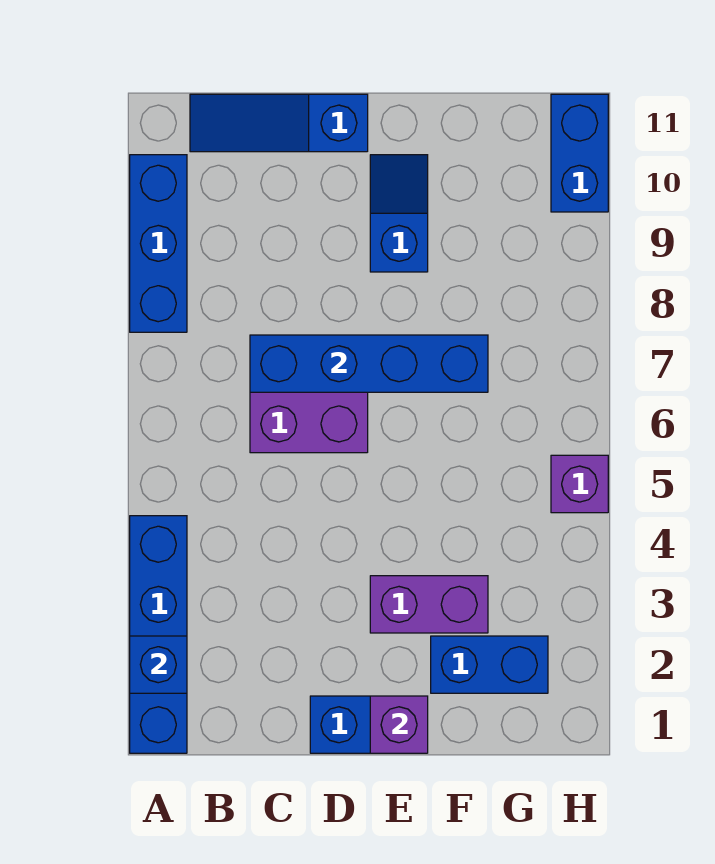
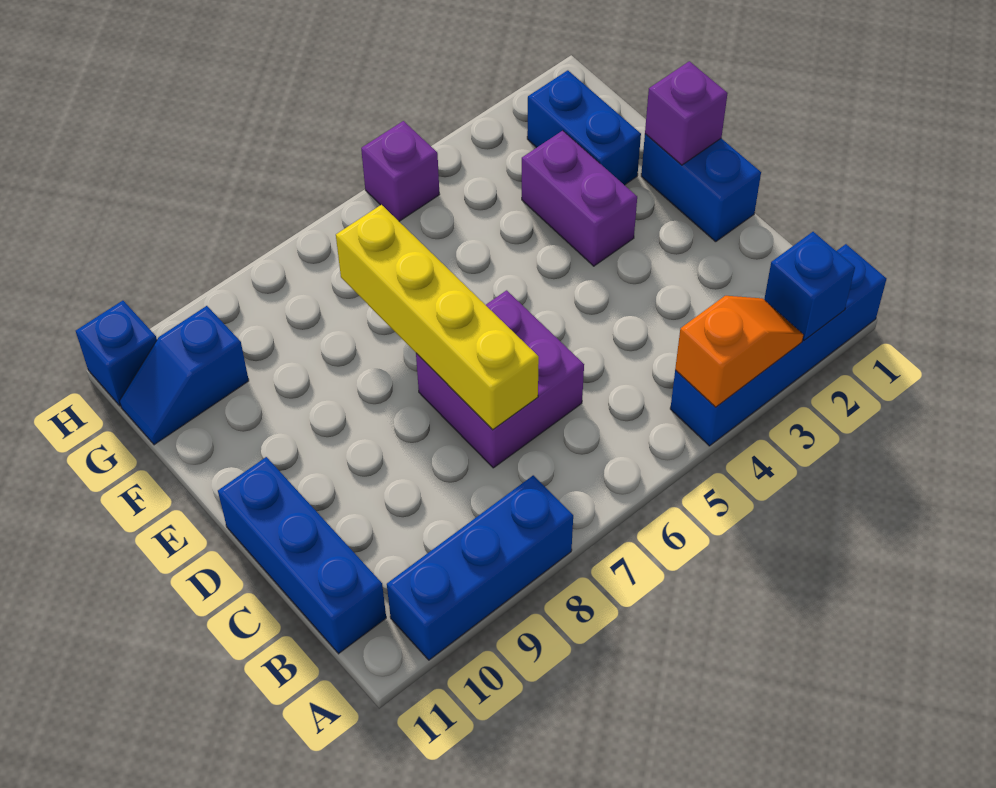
none -> orange slope A3:A4 level 2 top 4
blue slope B11:D11 level 1 top D -> blue brick B11:D11 level 1
blue brick C7:F7 level 2 -> yellow brick C7:F7 level 2
blue slope E9:E10 level 1 top 9 -> blue slope G10:G11 level 1 top 10
blue brick H10:H11 level 1 -> blue brick H11 level 1

